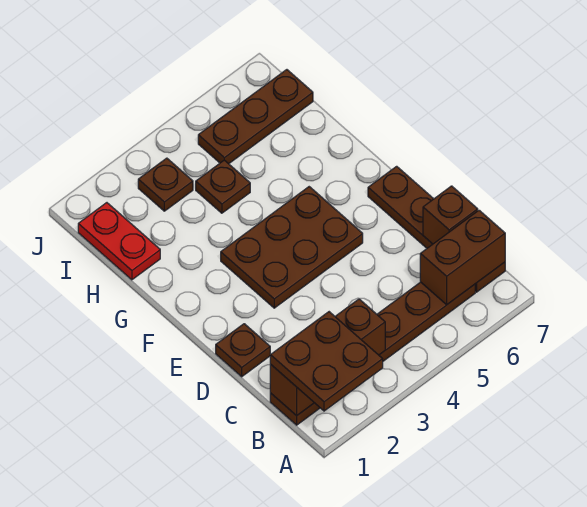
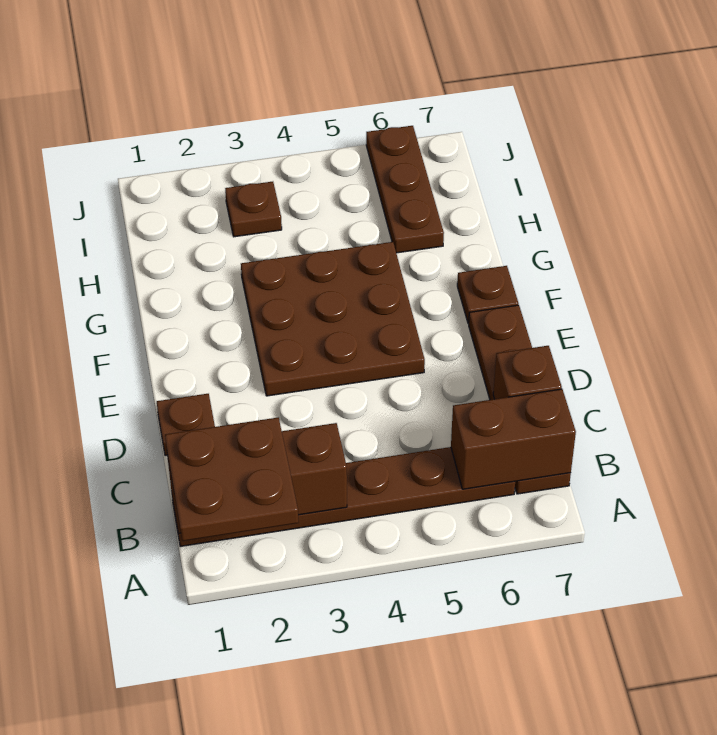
brown plate E3:F5 level 1 -> brown plate E3:G5 level 1
red plate H1:I1 level 1 -> none
brown plate H4 level 1 -> brown plate F7 level 1
brown plate I5:I7 level 1 -> brown plate H6:J6 level 1

